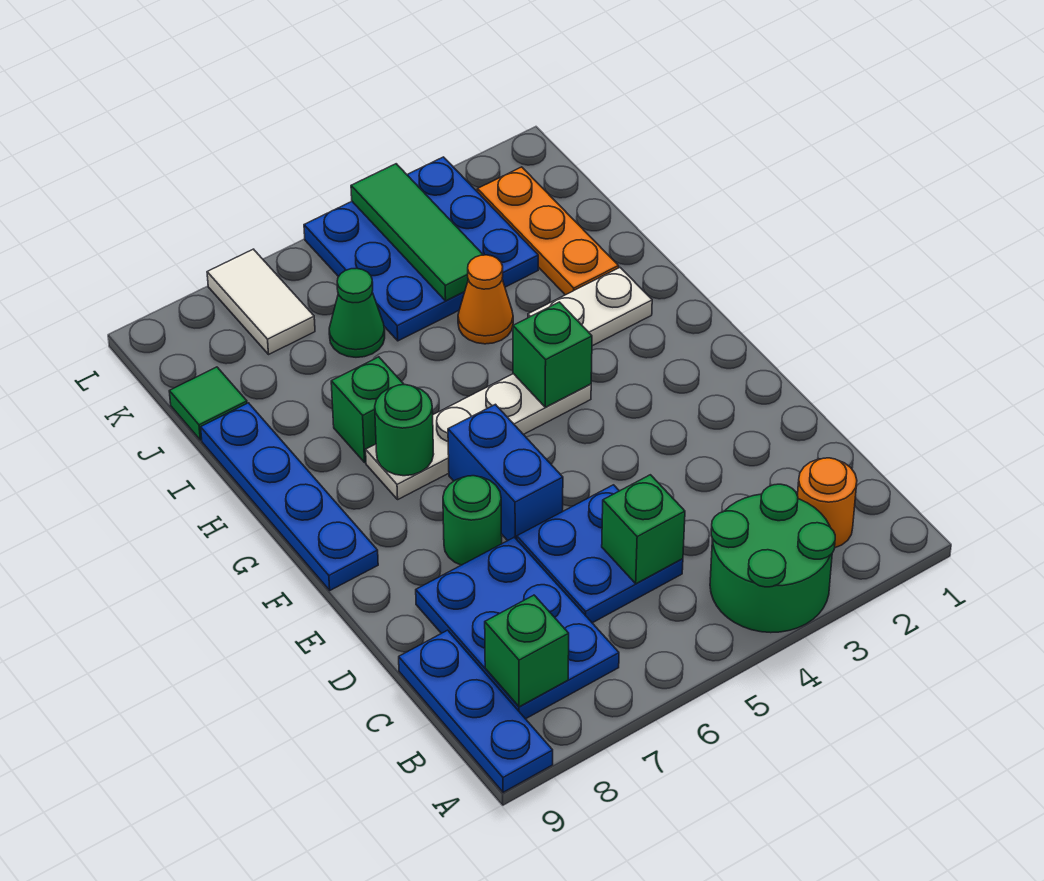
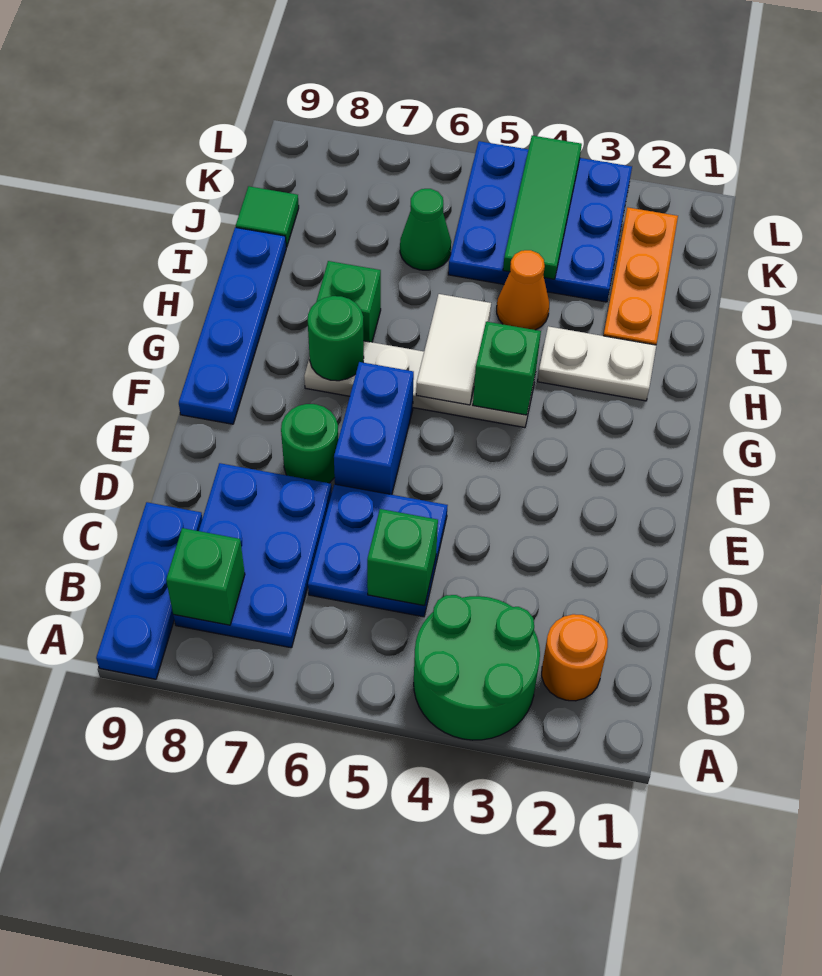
white tile K7:L7 level 1 -> white tile G5:H5 level 2

